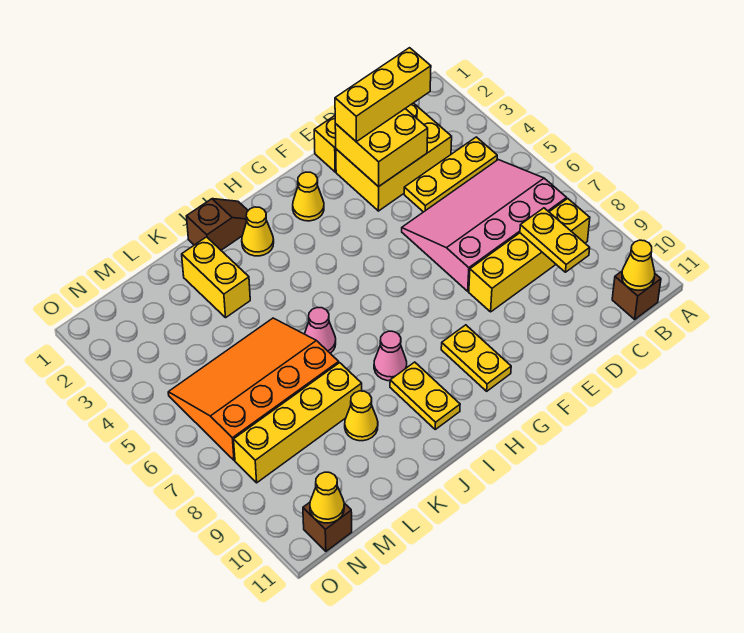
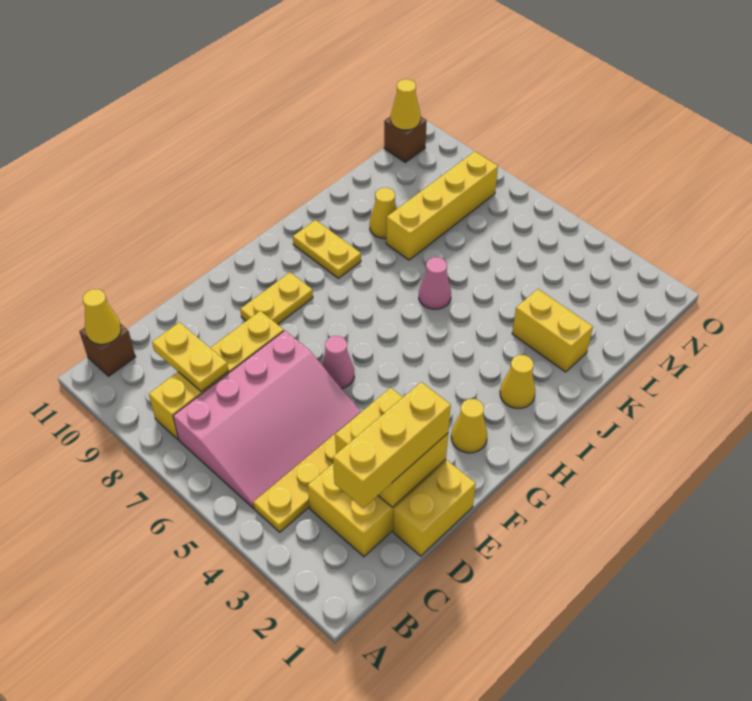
yellow plate G9:G10 level 1 -> yellow plate F9:G9 level 1
brown slope I1:J1 level 1 top J -> none
pink cone I8 level 1 -> pink cone F6 level 1
orange slope K5:N7 level 1 top 7 -> none

